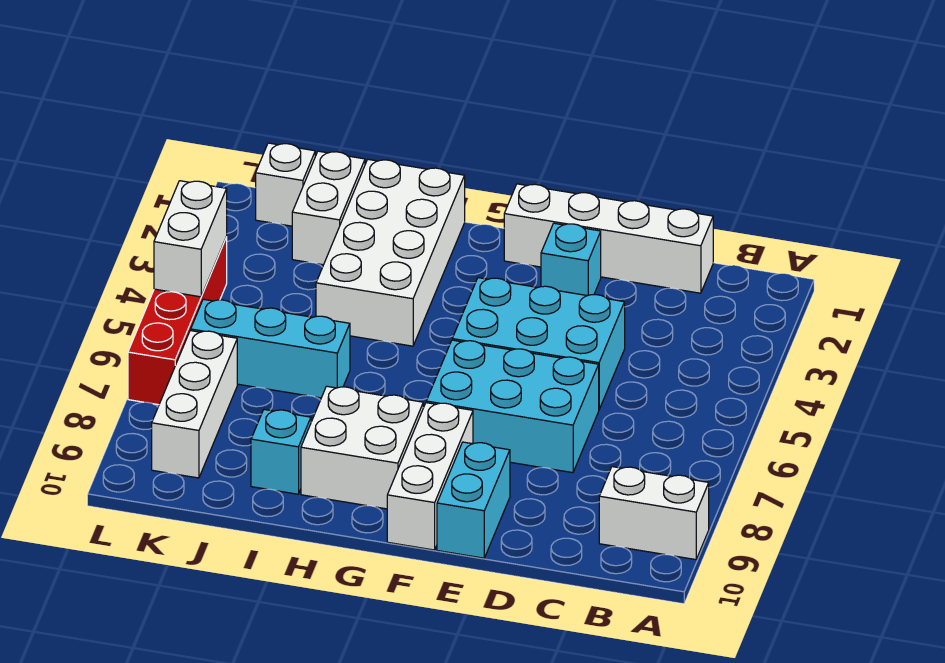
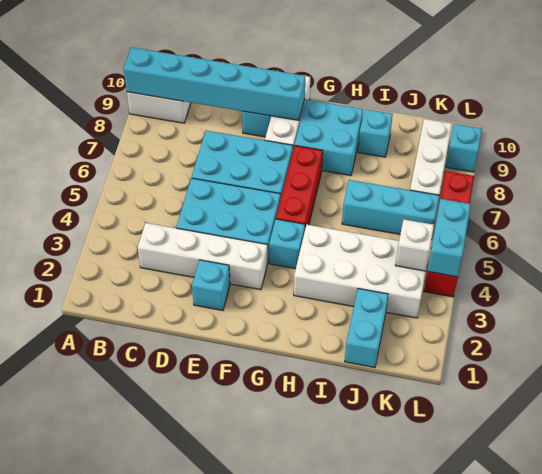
none -> cyan brick A9:F9 level 2
white brick C1:F1 level 1 -> white brick C3:F3 level 1
none -> cyan brick G4 level 1
none -> red brick G5:G7 level 1
white brick G8:H9 level 1 -> cyan brick G8:H9 level 1
white brick H1:I4 level 1 -> white brick H3:K4 level 1
white brick J1:J2 level 1 -> cyan brick J1:J2 level 1
white brick K1 level 1 -> white brick K4 level 2
white brick L4:L5 level 2 -> cyan brick L4:L5 level 2
none -> cyan brick L9 level 1

